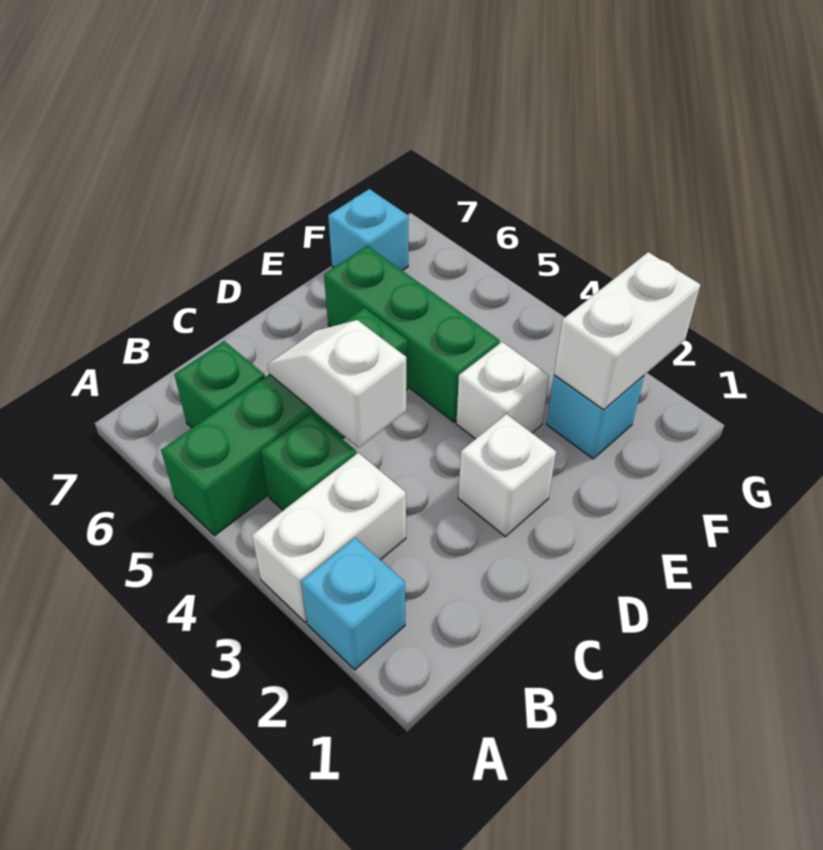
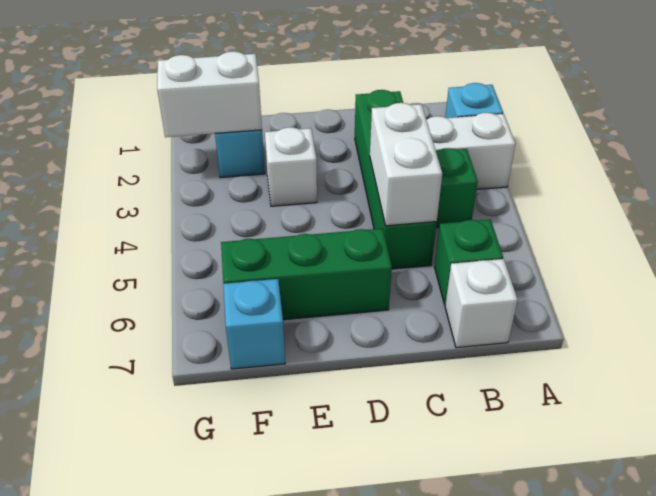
green brick A5:D5 level 1 -> green brick C2:C5 level 1
white slope C4:C5 level 2 top 4 -> white brick C4:C5 level 2
white brick D2 level 1 -> white brick B7 level 1
green brick E4:E6 level 1 -> green brick D6:F6 level 1

